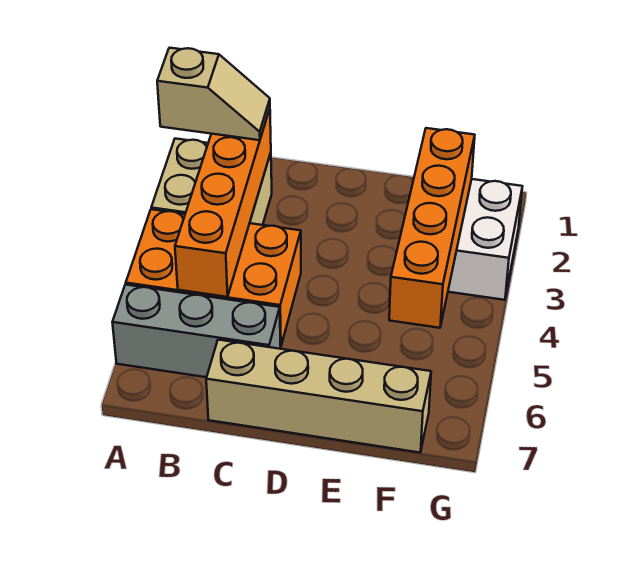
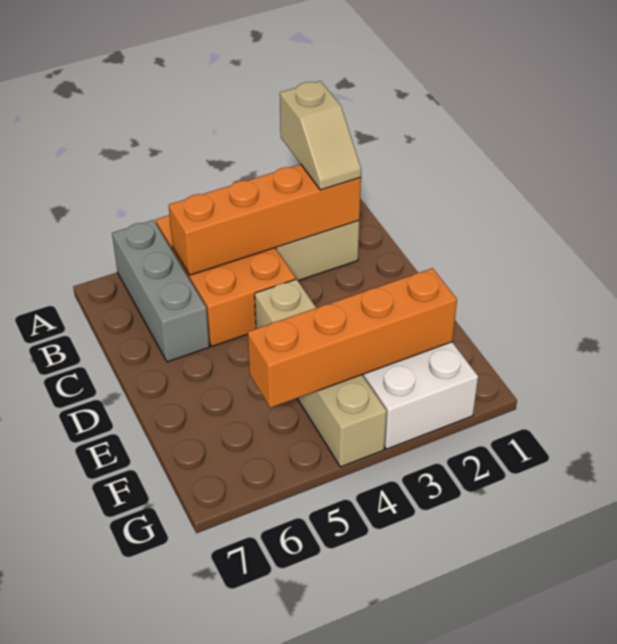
tan brick C7:F7 level 1 -> tan brick D4:G4 level 1

